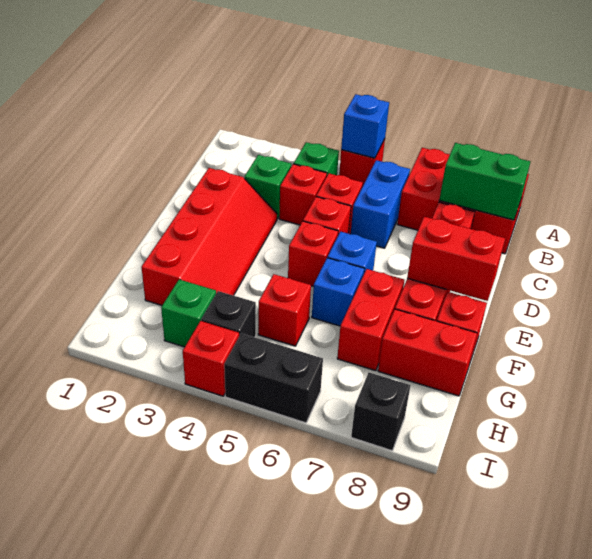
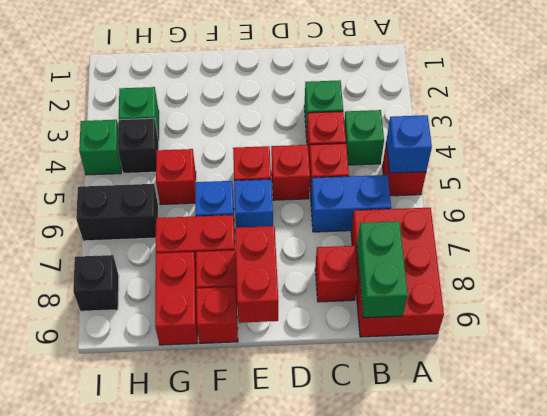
red slope D2:G3 level 1 top 2 -> none
red brick I4 level 1 -> green brick I4 level 1
black brick I5:I6 level 1 -> black brick H6:I6 level 1

